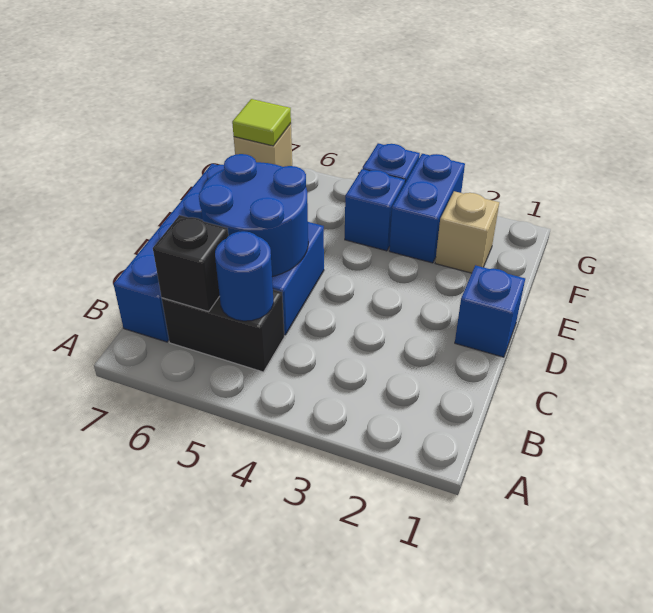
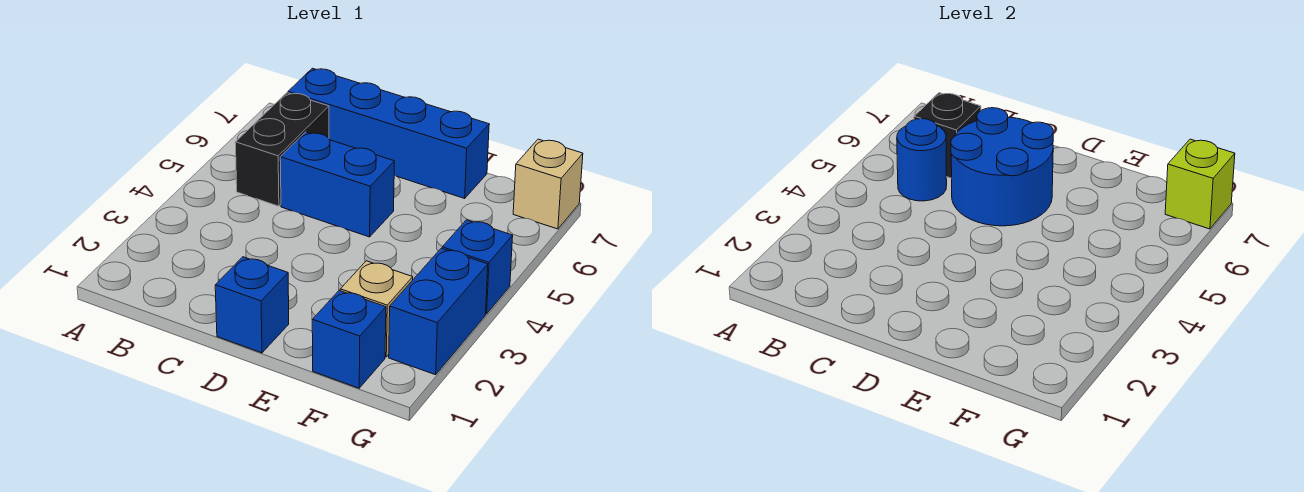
blue brick F3:G3 level 1 -> blue brick G2:G3 level 1
blue brick F4 level 1 -> blue brick F1 level 1
lime tile G7 level 2 -> lime brick G7 level 2

